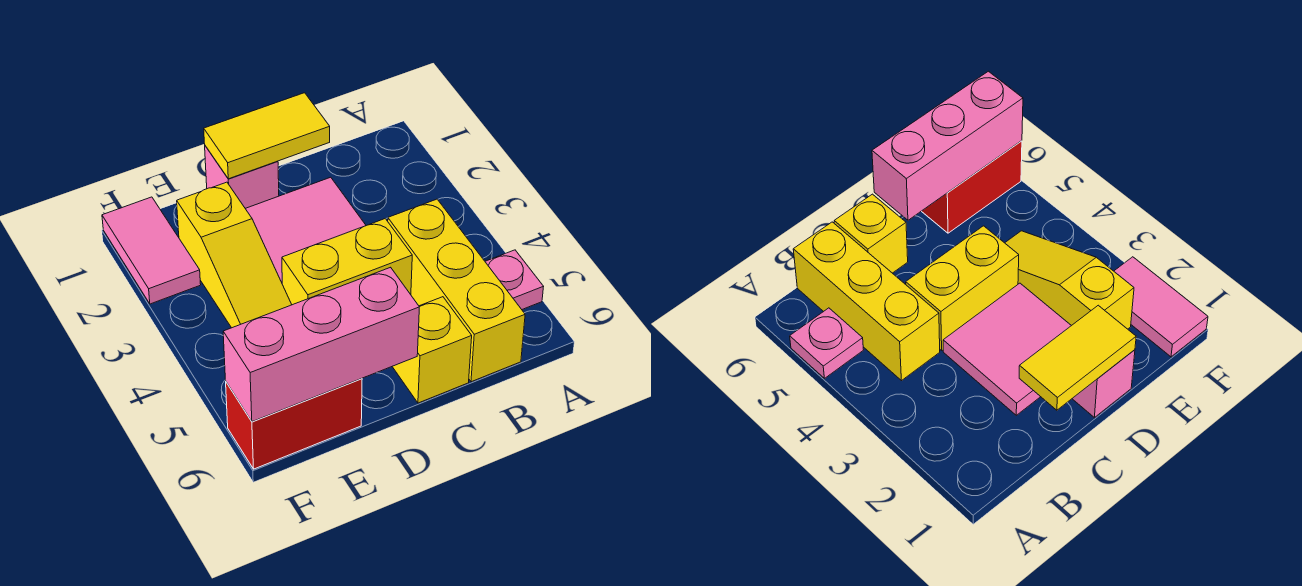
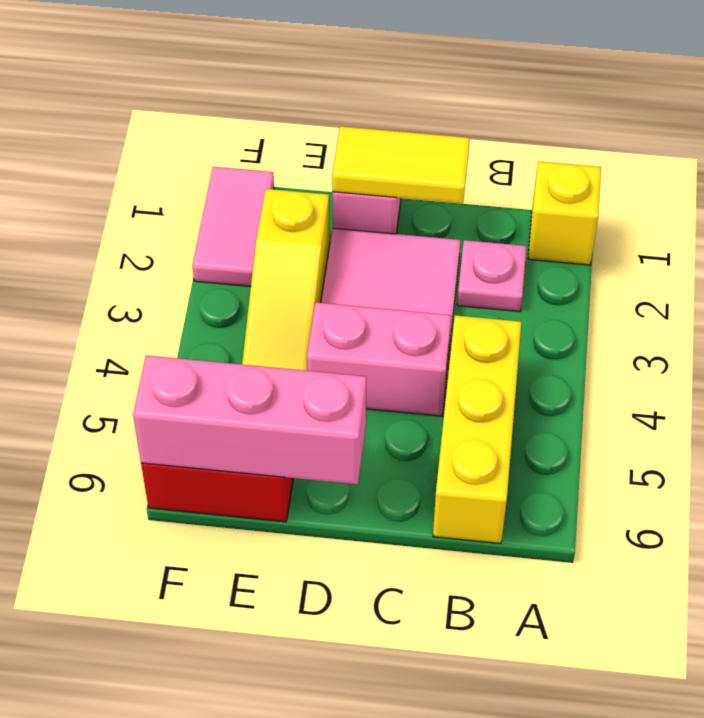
pink plate A5 level 1 -> pink plate B2 level 1
yellow brick C4:D4 level 1 -> pink brick C4:D4 level 1
yellow brick C6 level 1 -> yellow brick A1 level 1

